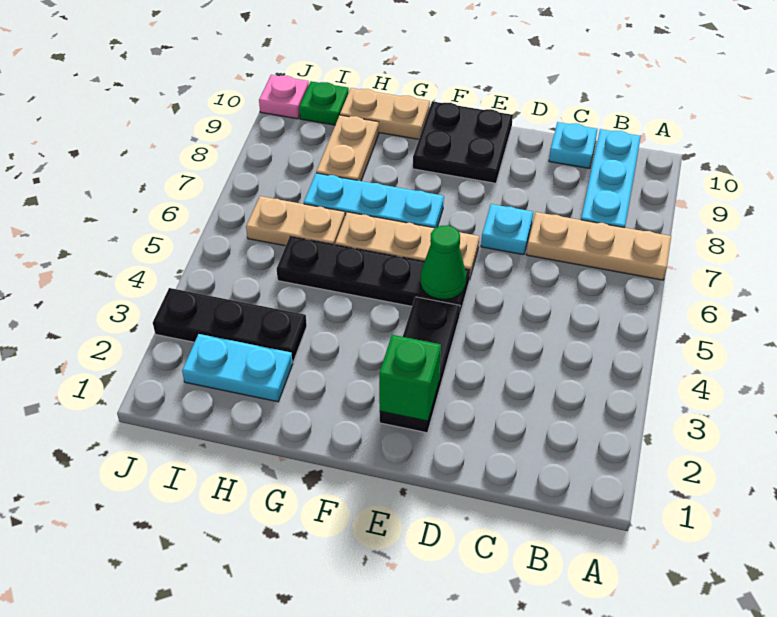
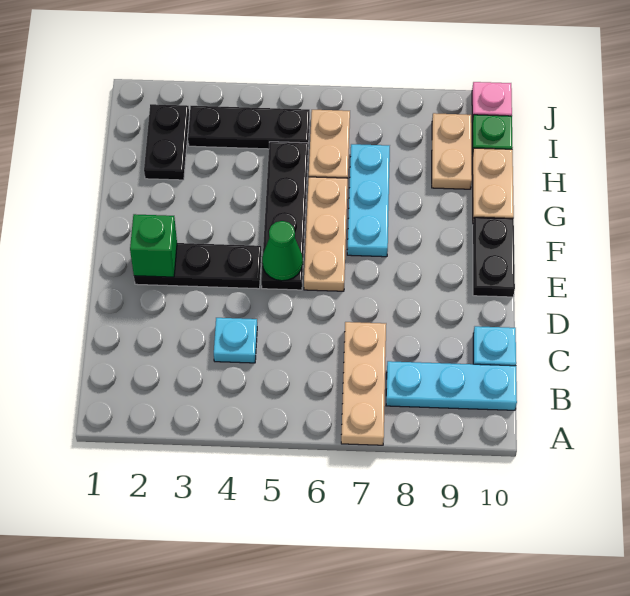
cyan plate D7 level 1 -> cyan plate C4 level 1
black plate E9:F10 level 1 -> black plate E10:F10 level 1
cyan plate H2:I2 level 1 -> black plate H2:I2 level 1
black plate H3:J3 level 1 -> black plate I3:I5 level 1
tan plate H8:H9 level 1 -> tan plate H9:I9 level 1

